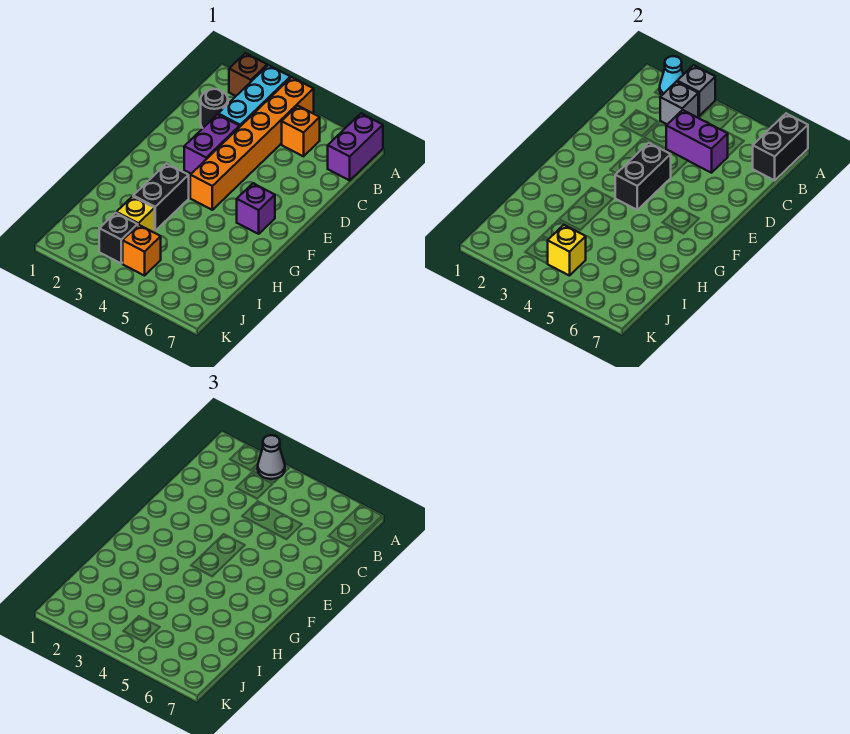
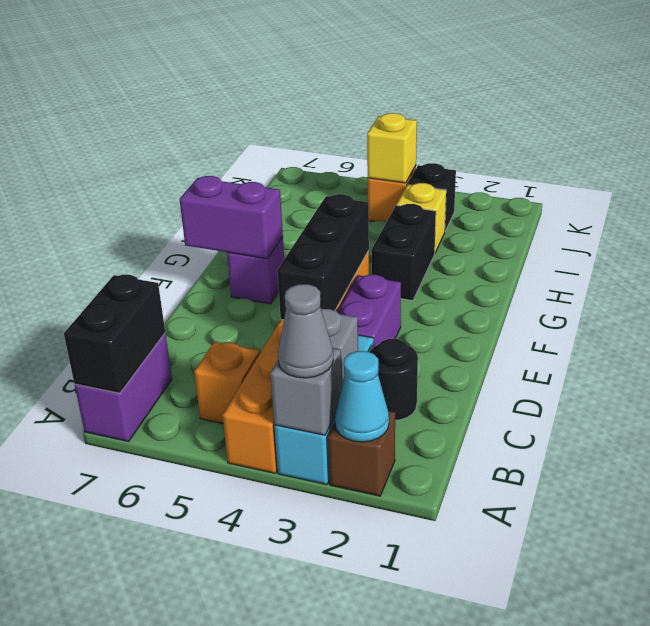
purple brick C4:C5 level 2 -> purple brick F6:F7 level 2
black brick E4:F4 level 2 -> black brick D4:F4 level 2

